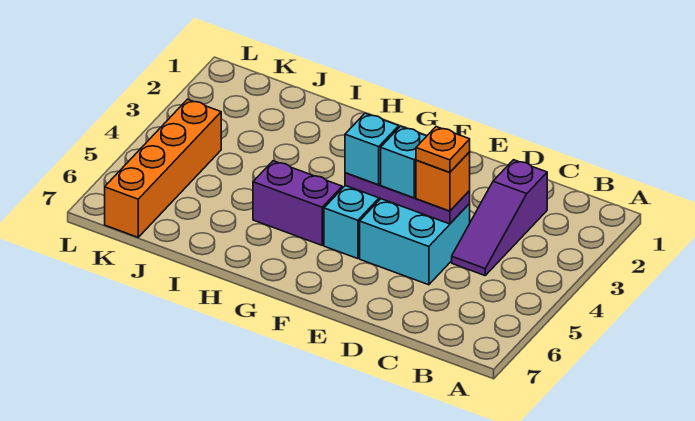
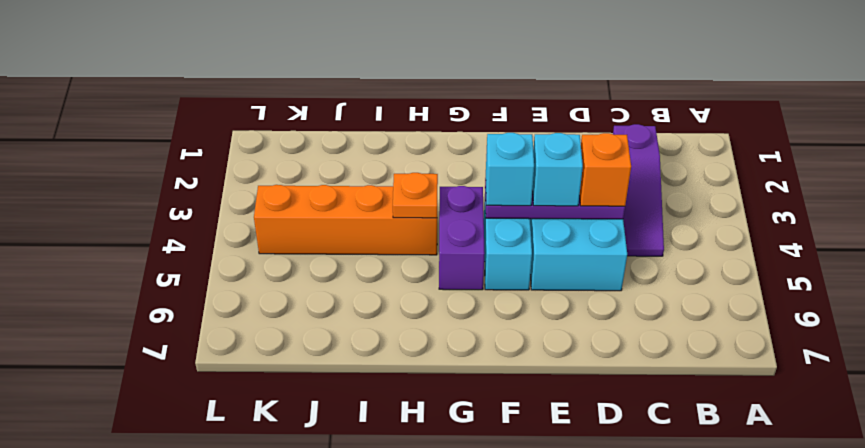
orange plate D4 level 4 -> orange plate H4 level 2
purple brick G5:H5 level 1 -> purple brick G4:G5 level 1
orange brick K4:K7 level 1 -> orange brick H4:K4 level 1

